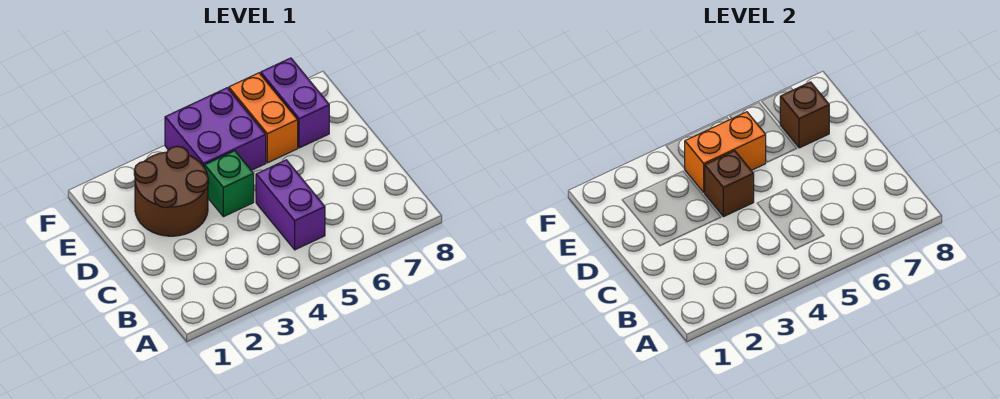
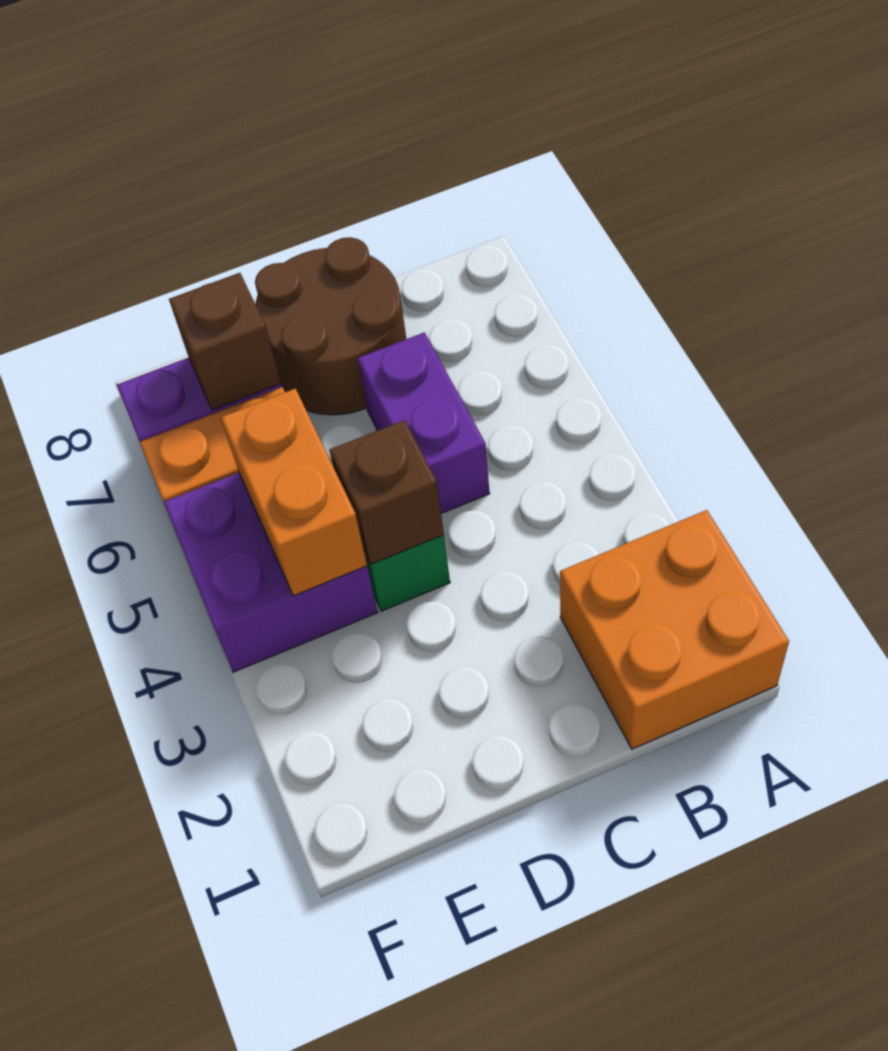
none -> orange brick A1:B2 level 1
purple brick B5:C5 level 1 -> purple brick C5:C6 level 1
brown round brick D2:E3 level 1 -> brown round brick C7:D8 level 1

